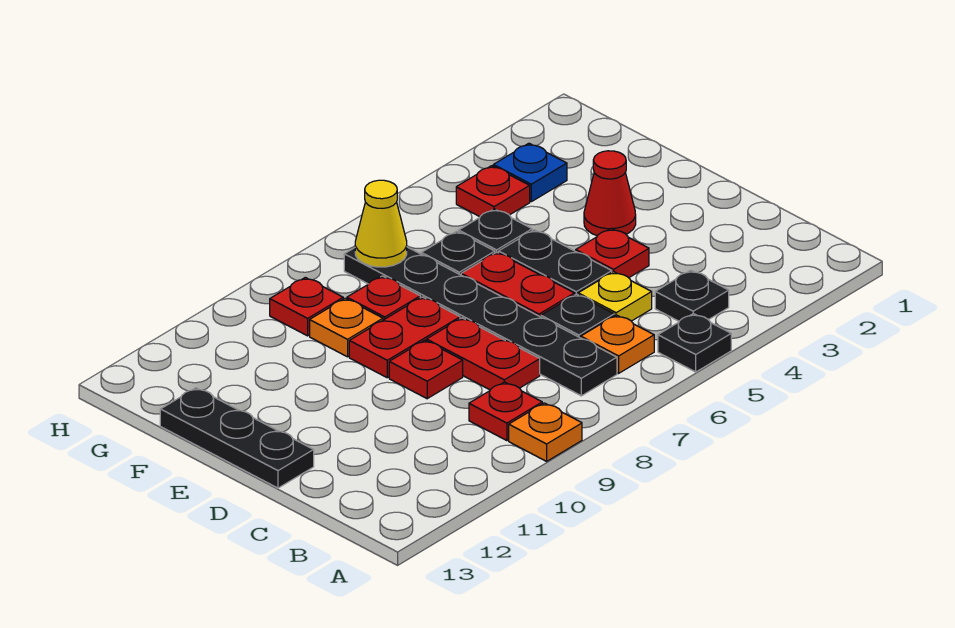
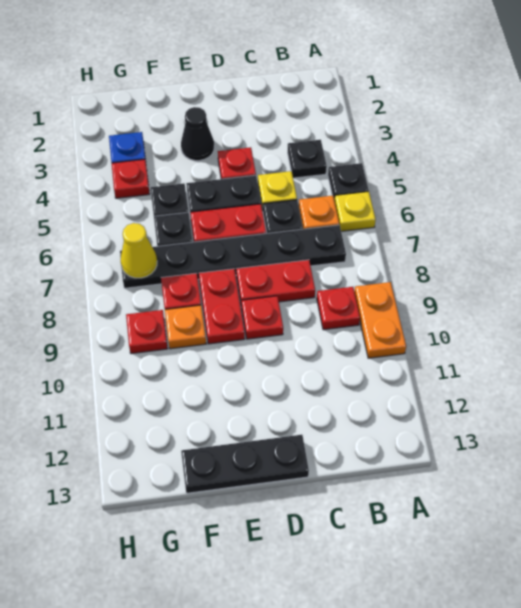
none -> yellow plate A6 level 1
orange plate A9 level 1 -> orange plate A9:A10 level 1
red cone E3 level 1 -> black cone E3 level 1

